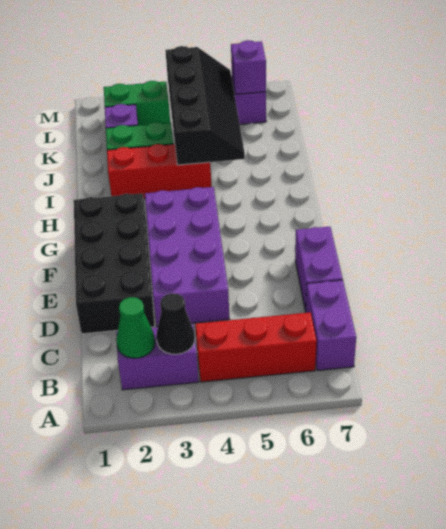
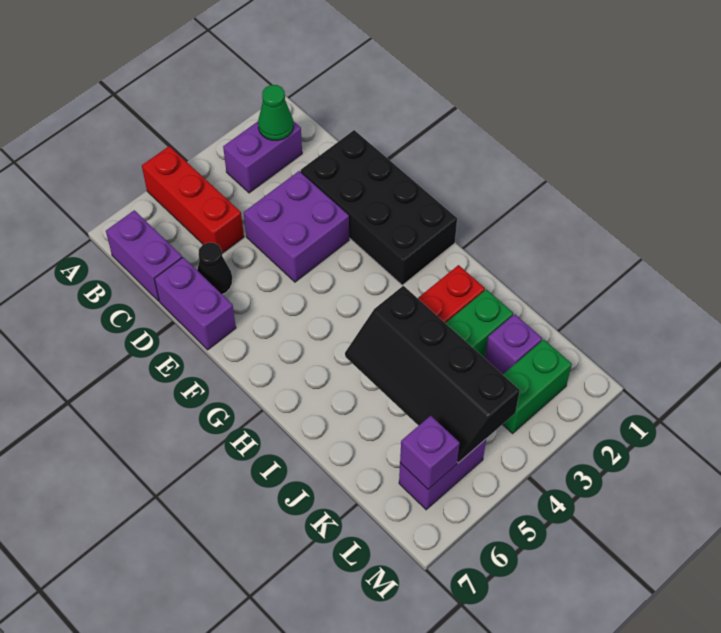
black cone B3 level 2 -> black cone D6 level 1
red brick B4:B6 level 1 -> red brick A5:C5 level 1
purple brick D3:G4 level 1 -> purple brick D3:E4 level 1

